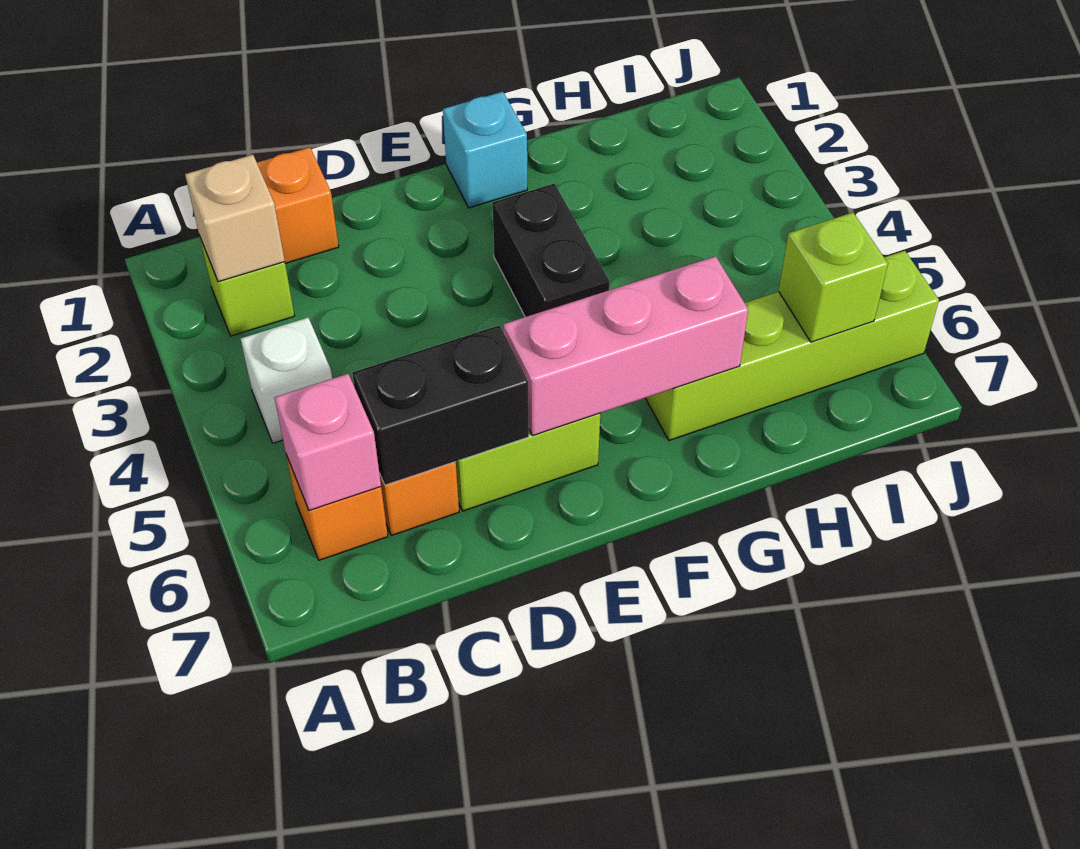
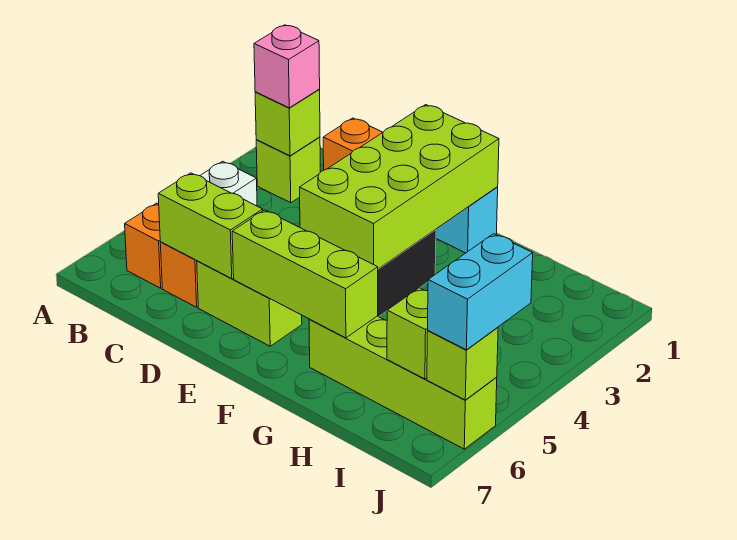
tan brick B2 level 2 -> lime brick B2 level 2
pink brick B6 level 2 -> pink brick B2 level 3
black brick C6:D6 level 2 -> lime brick C6:D6 level 2
none -> lime brick E1:F4 level 2
pink brick E6:G6 level 2 -> lime brick E6:G6 level 2
none -> cyan brick J5:J6 level 3
none -> lime brick J6 level 2

